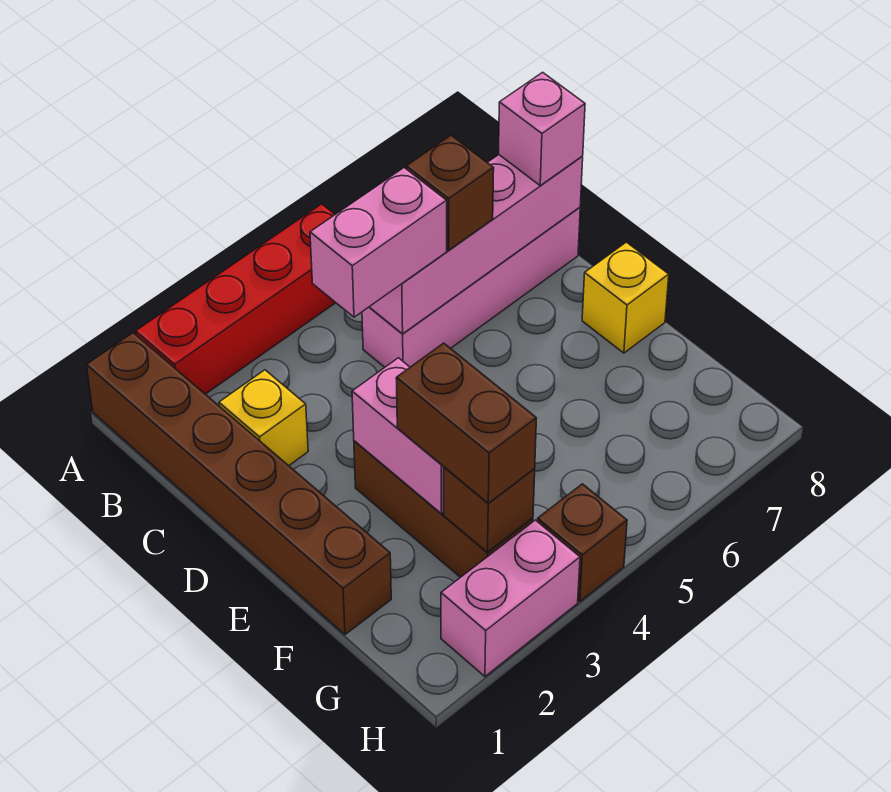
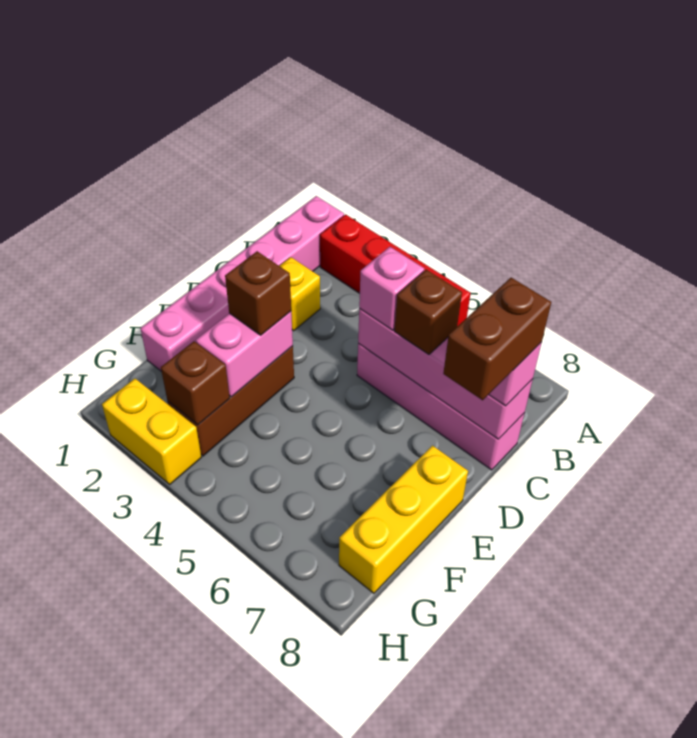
brown brick A1:F1 level 1 -> pink brick A1:F1 level 1
pink brick C4:C5 level 3 -> pink brick C5 level 3
yellow brick E8 level 1 -> yellow brick E8:G8 level 1
brown brick F3:G3 level 3 -> brown brick C8:D8 level 4
pink brick H2:H3 level 1 -> yellow brick H2:H3 level 1
brown brick H4 level 1 -> brown brick E3 level 3

